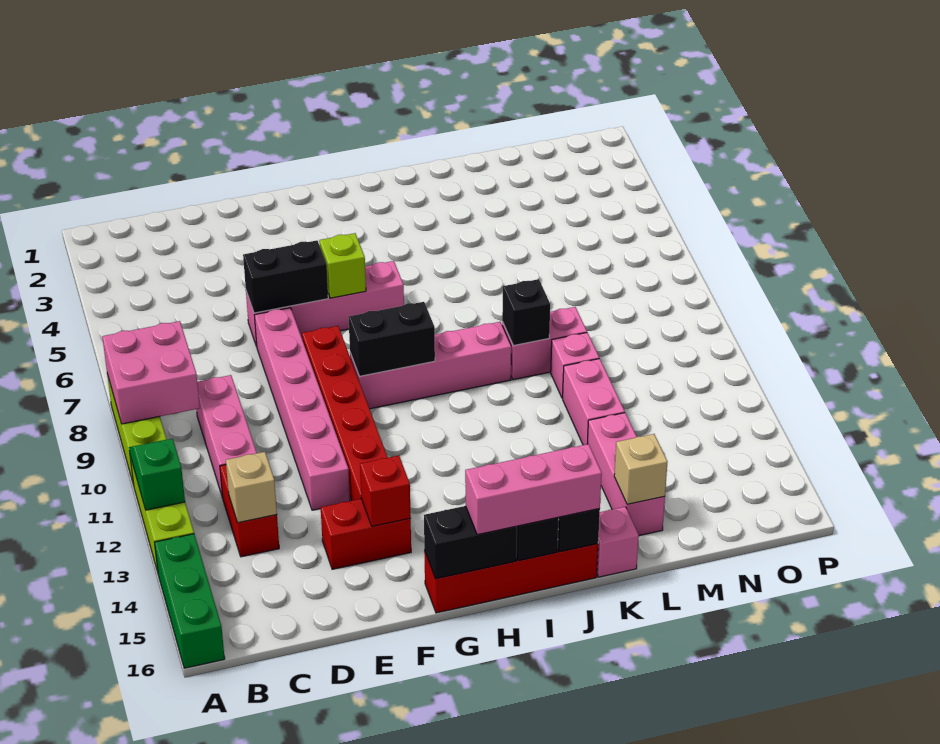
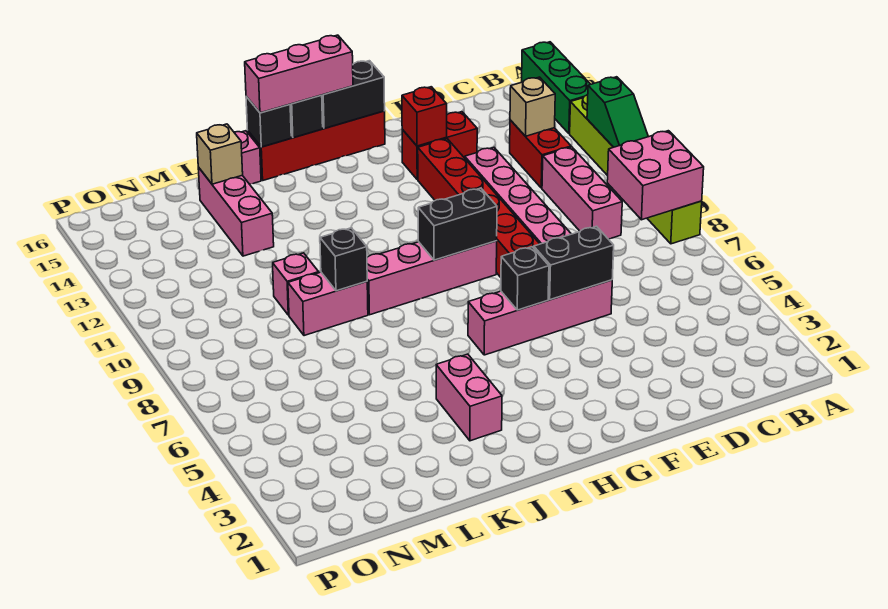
lime brick G6 level 2 -> black brick G6 level 2
pink brick L11:L12 level 1 -> pink brick J3:J4 level 1

